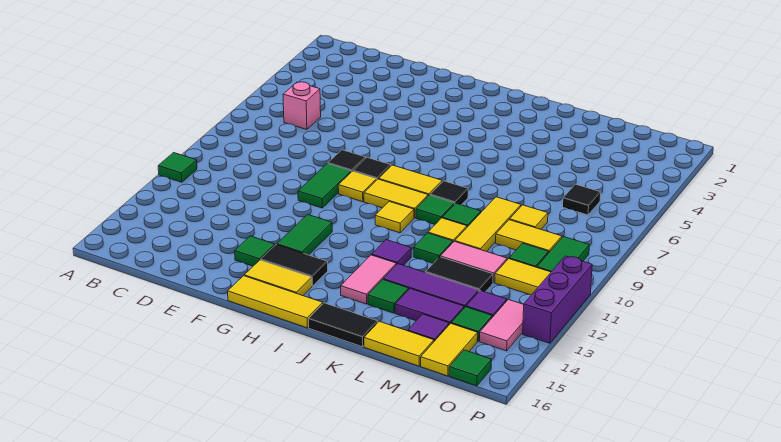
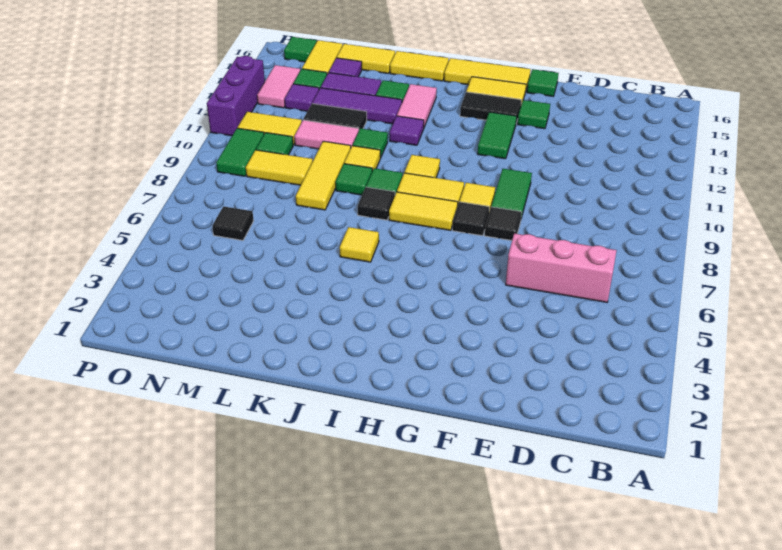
green tile A11 level 1 -> green tile F16 level 1
pink brick C6 level 1 -> pink brick C6:E6 level 1
black tile J16:K16 level 1 -> yellow tile J16:K16 level 1
yellow tile M8 level 1 -> yellow tile J6 level 1

